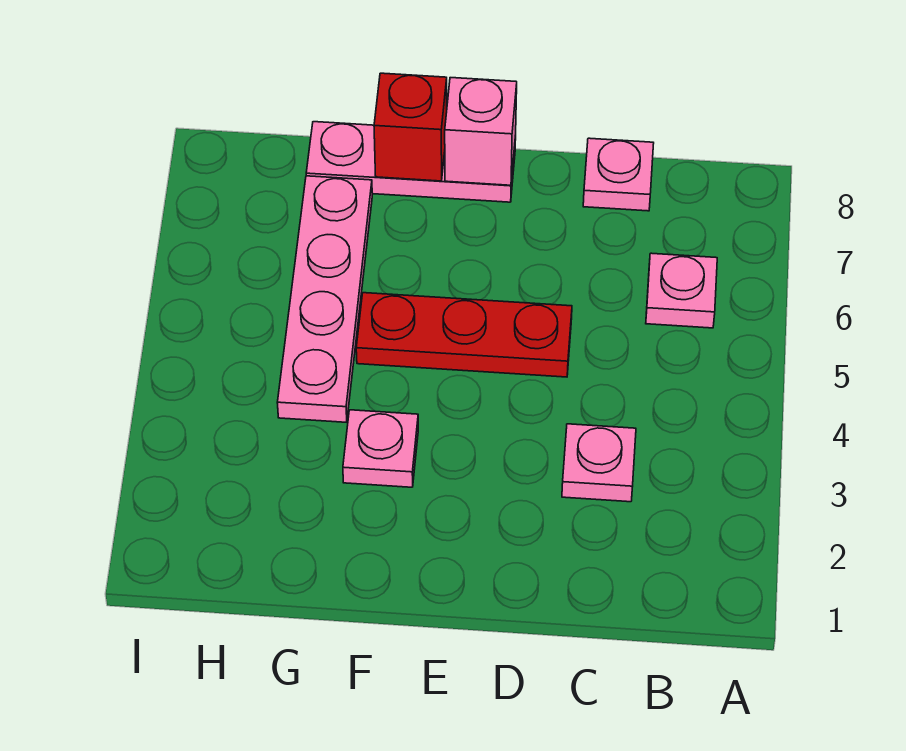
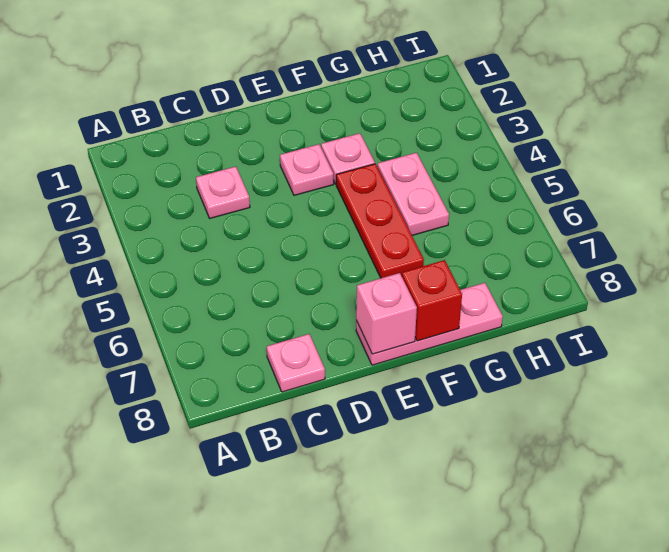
pink plate B6 level 1 -> pink plate E3 level 1
red plate D5:F5 level 1 -> red plate F4:F6 level 1
pink plate G4:G7 level 1 -> pink plate G4:G5 level 1

